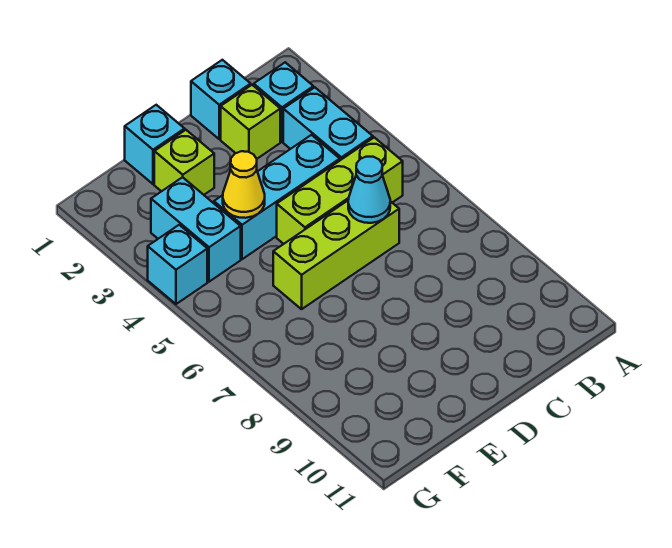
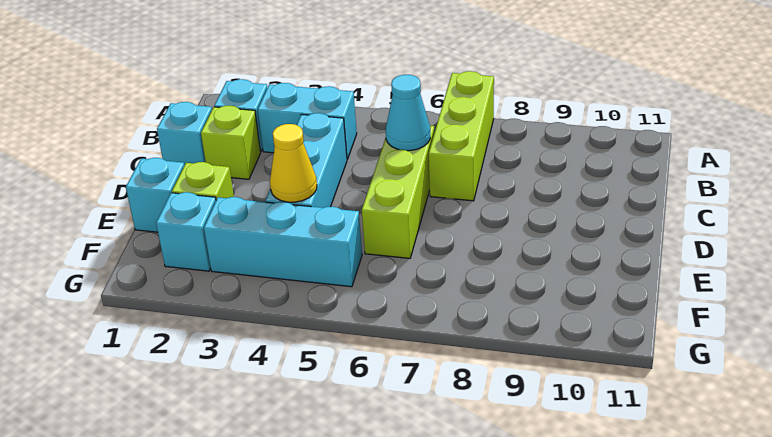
lime brick B5:D5 level 1 -> lime brick A7:C7 level 1
cyan brick F3:F4 level 1 -> cyan brick F3:F5 level 1
cyan brick G4 level 1 -> cyan brick F2 level 1

